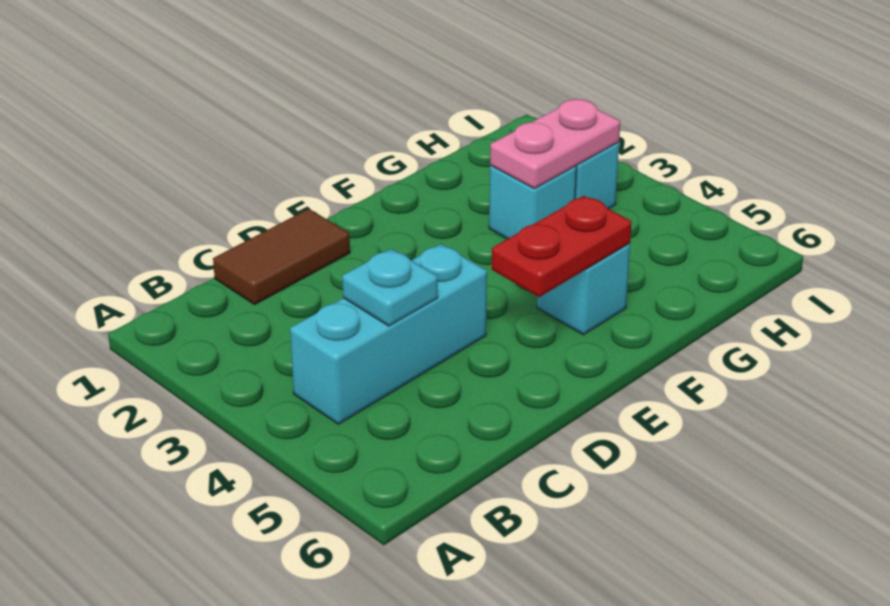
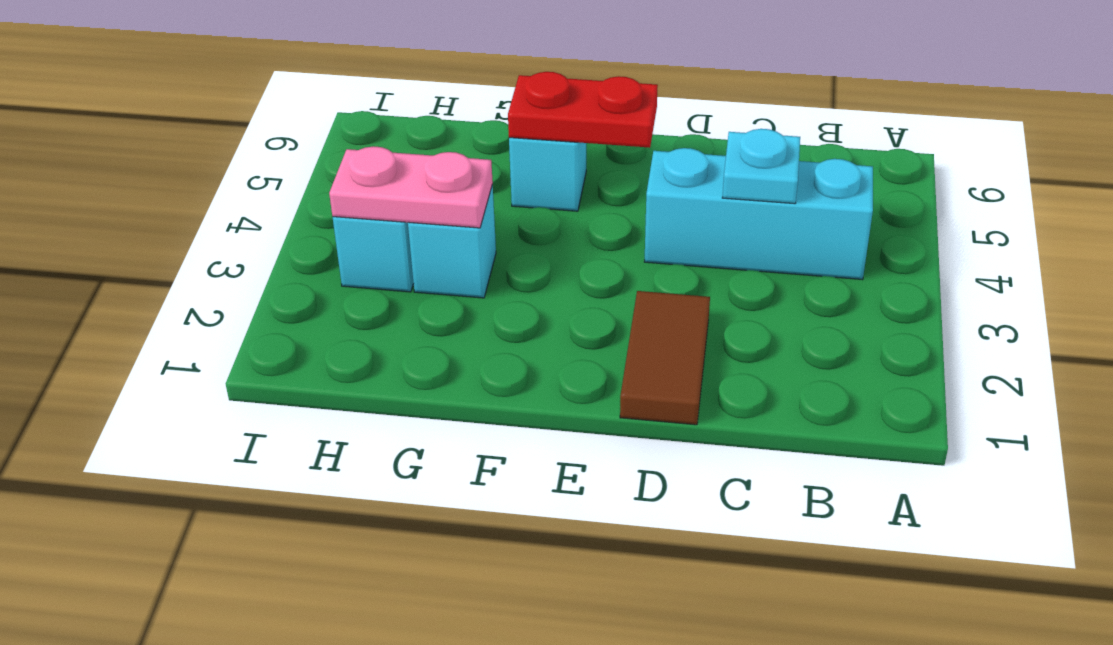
brown tile C1:D1 level 1 -> brown tile D1:D2 level 1

